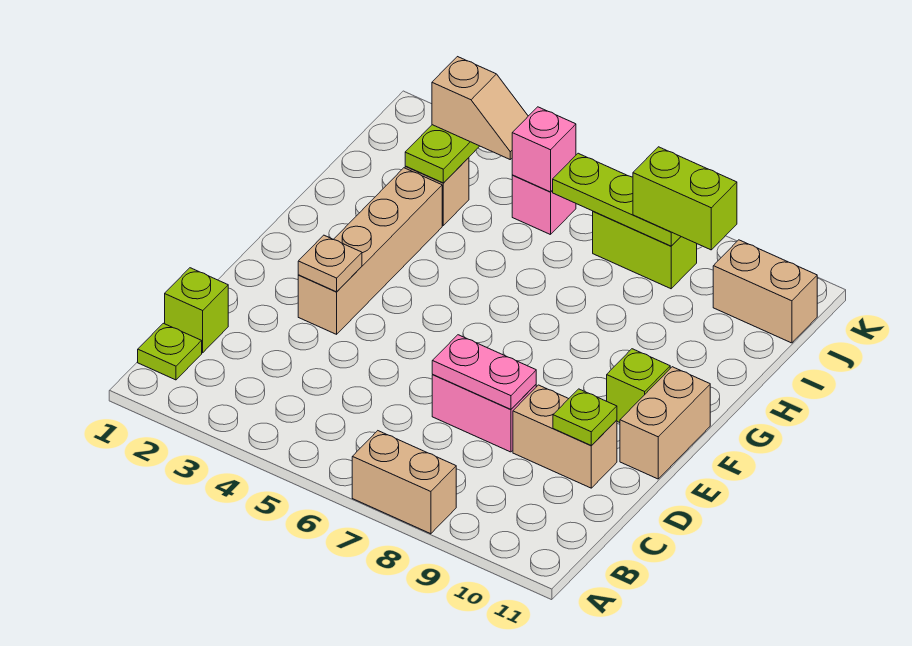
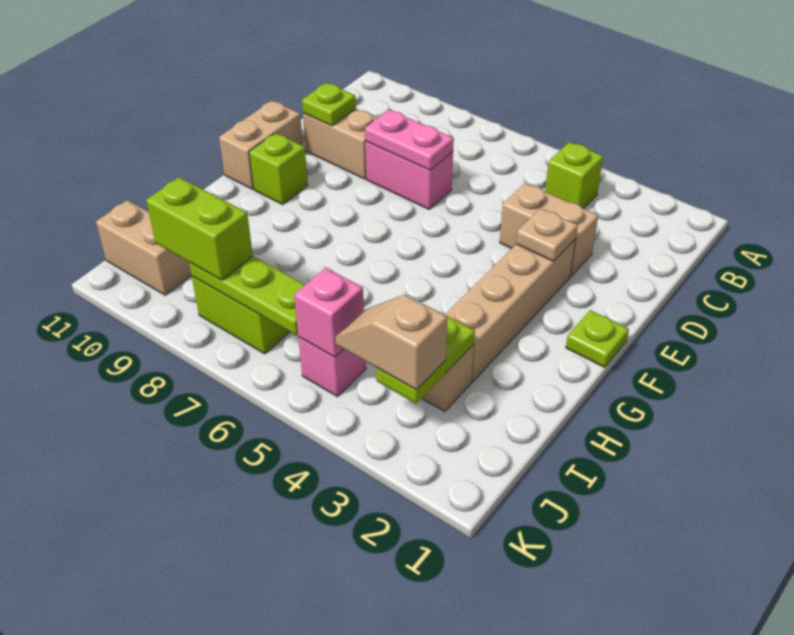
tan brick A7:A8 level 1 -> tan brick D3:D4 level 1
lime plate B1 level 1 -> lime plate F1 level 1
lime brick C1 level 1 -> lime brick B4 level 1

